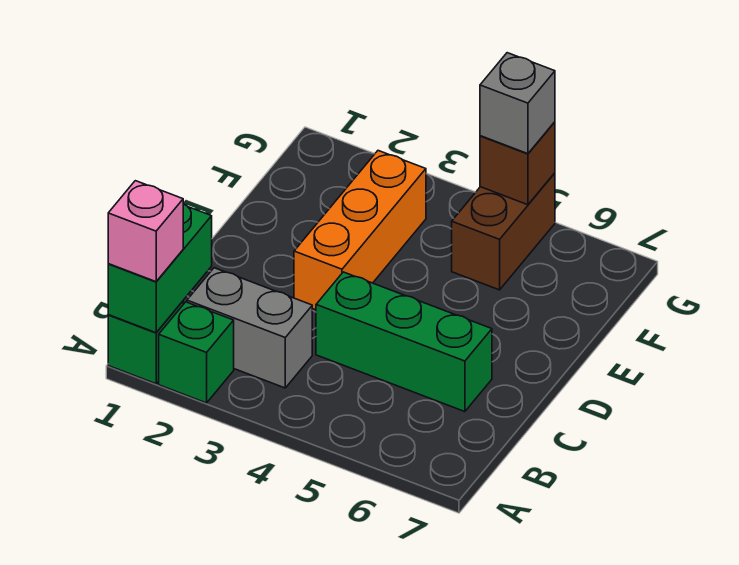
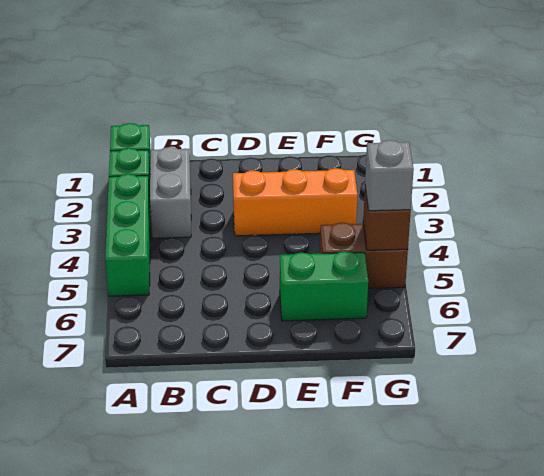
green brick A1:B1 level 2 -> green brick E6:F6 level 1
pink brick A1 level 3 -> none
green brick C4:C6 level 1 -> green brick A3:A5 level 1

